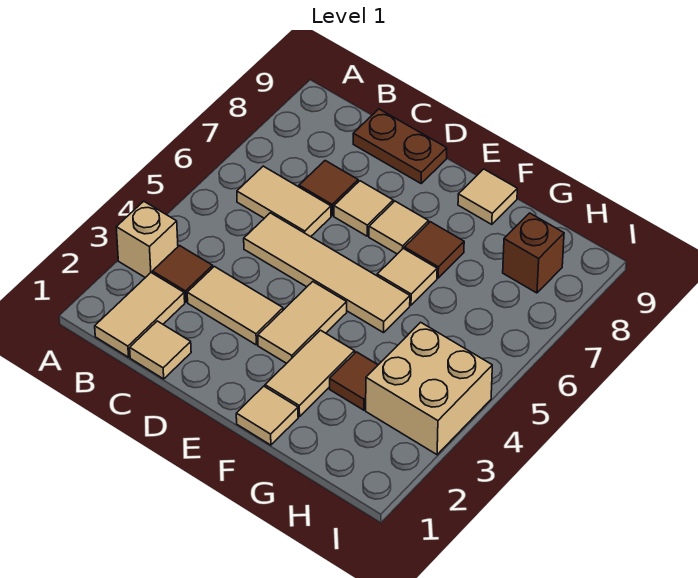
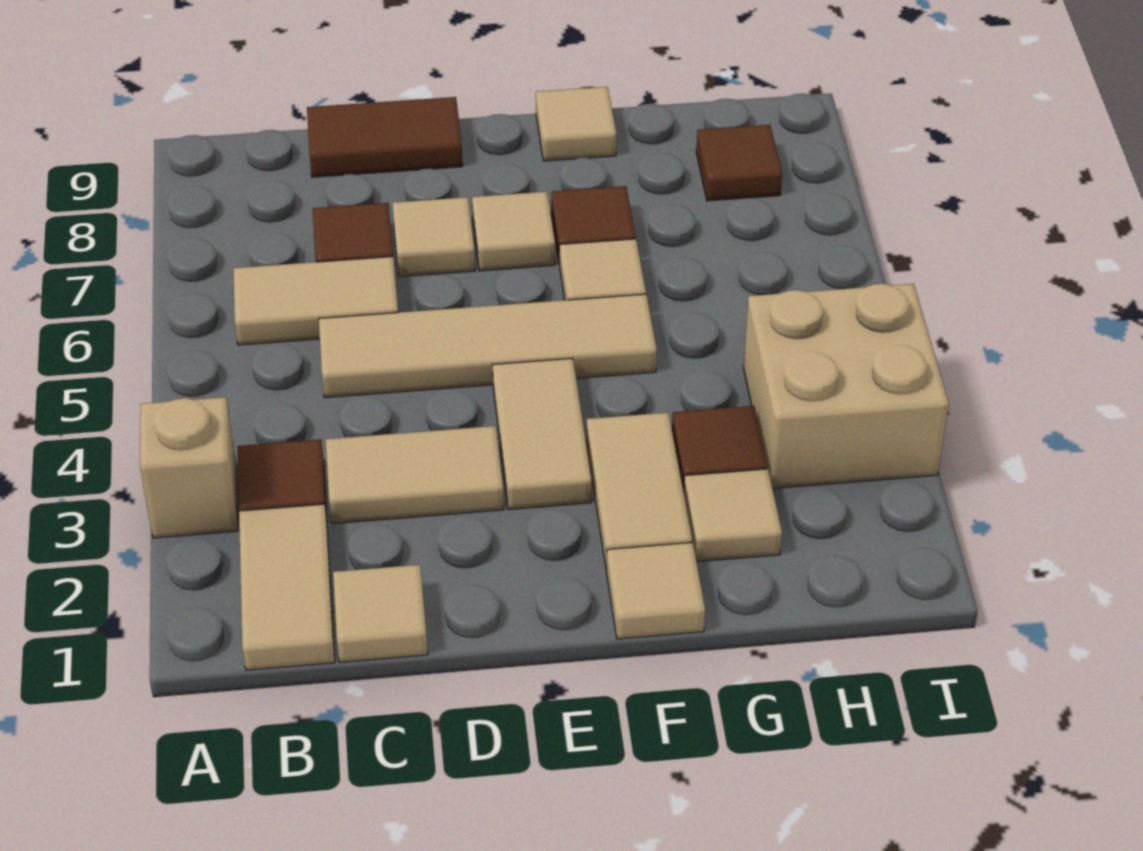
brown plate C9:D9 level 1 -> brown tile C9:D9 level 1
none -> tan tile G2 level 1
brown brick H8 level 1 -> brown tile H8 level 1

